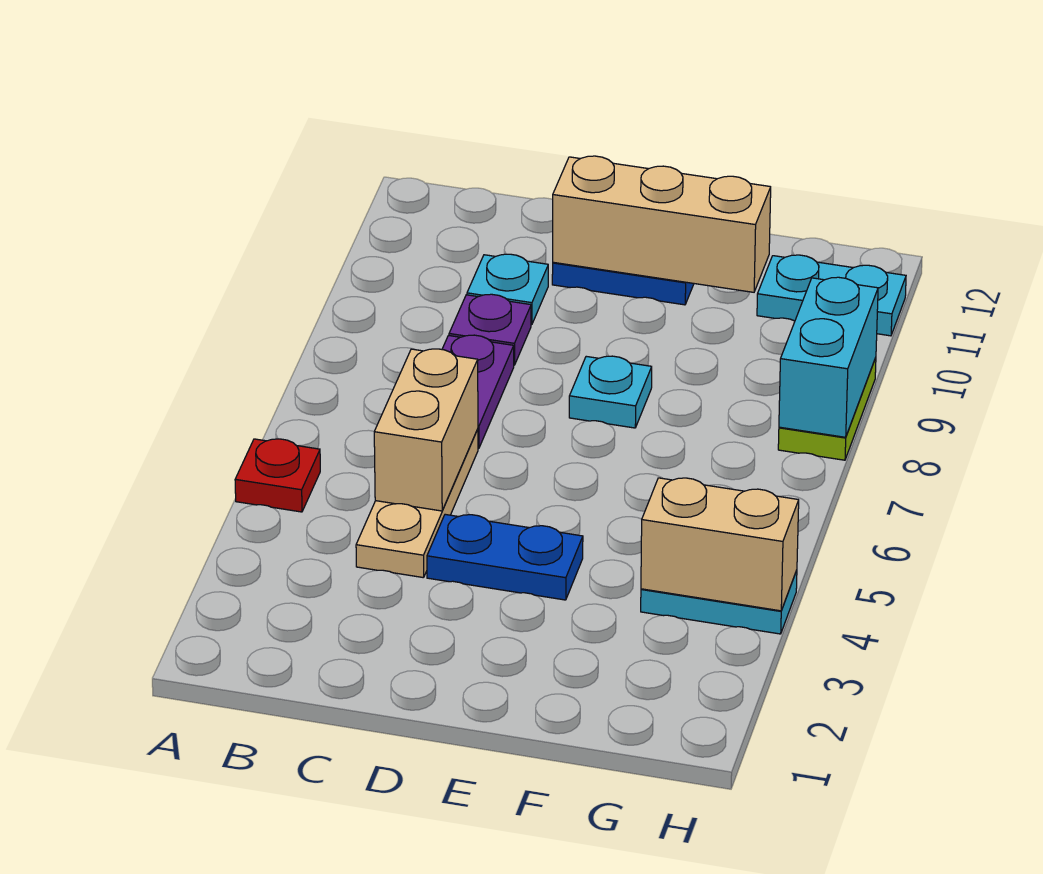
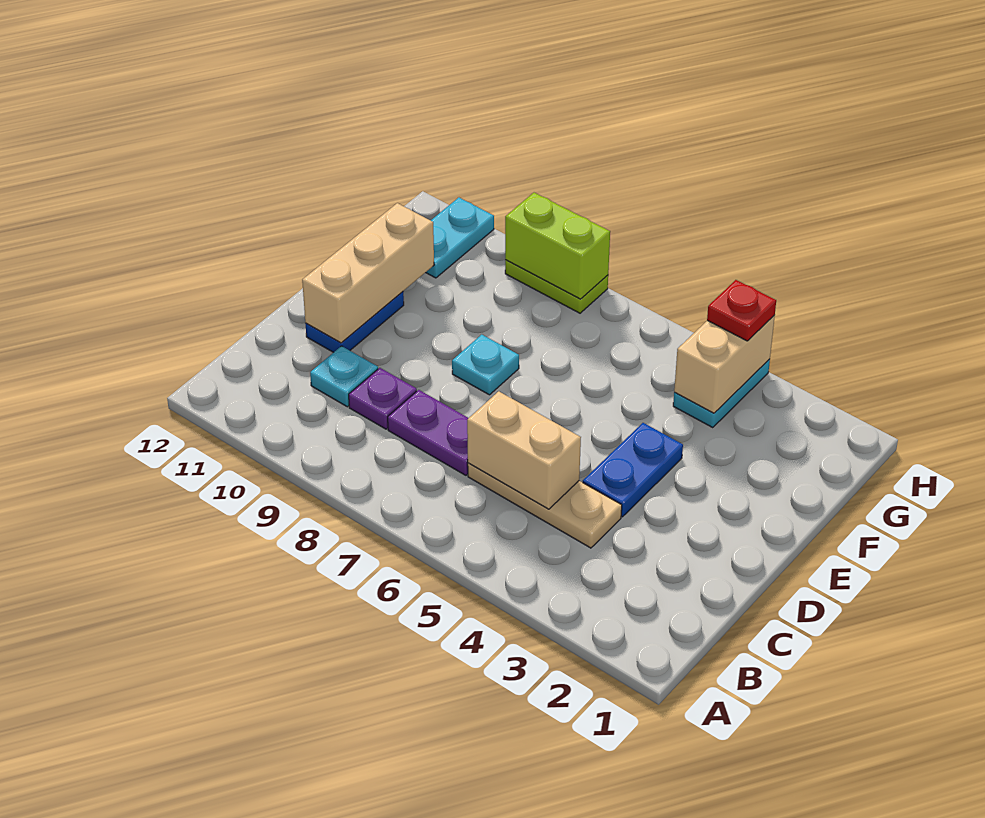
red plate A5 level 1 -> red plate H4 level 3
cyan brick H8:H9 level 2 -> lime brick H8:H9 level 2

